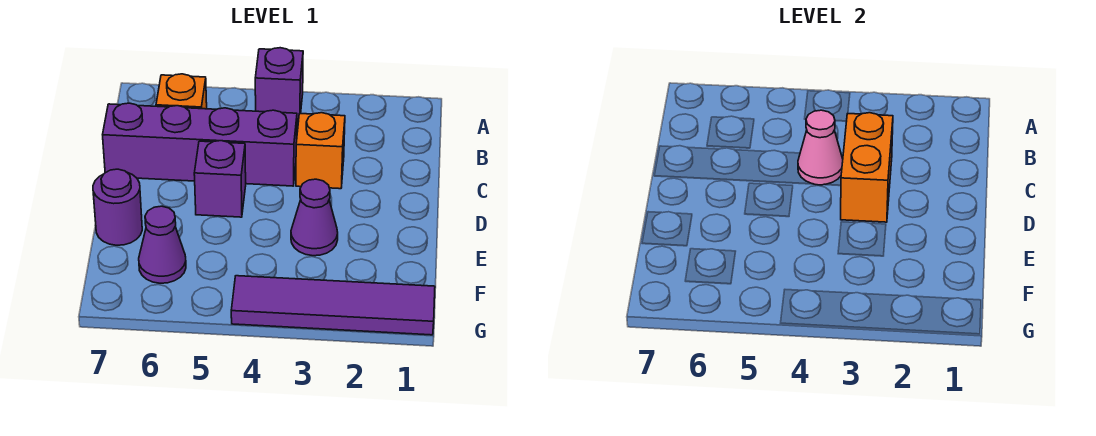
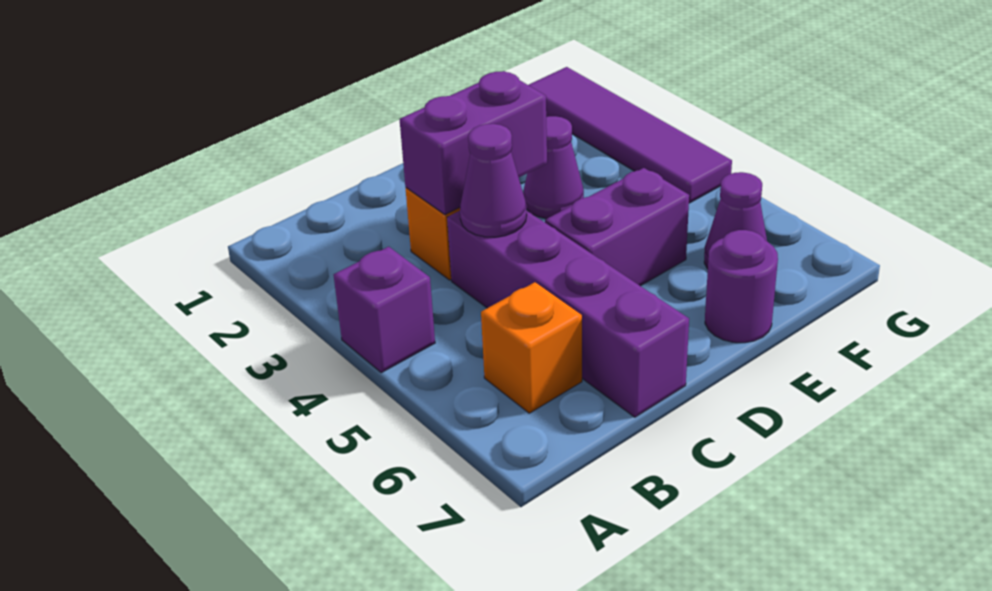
orange brick C3:D3 level 2 -> purple brick C3:D3 level 2
pink cone C4 level 2 -> purple cone C4 level 2
purple brick D5 level 1 -> purple brick D5:E5 level 1

